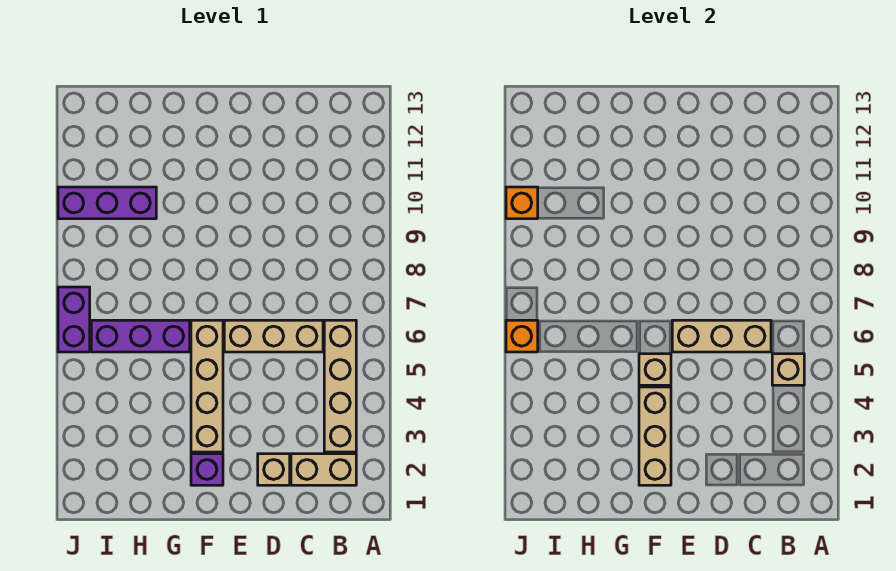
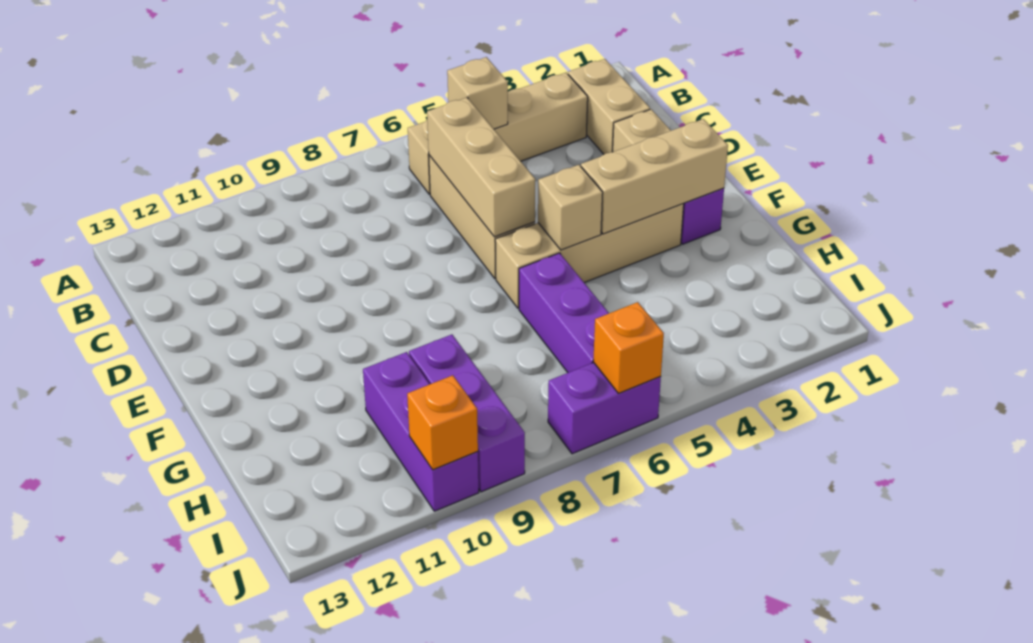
none -> purple brick H9:J9 level 1

